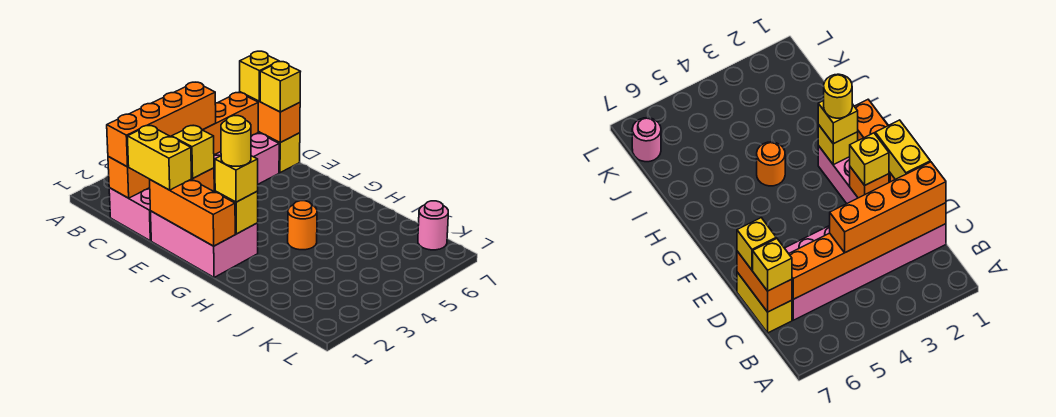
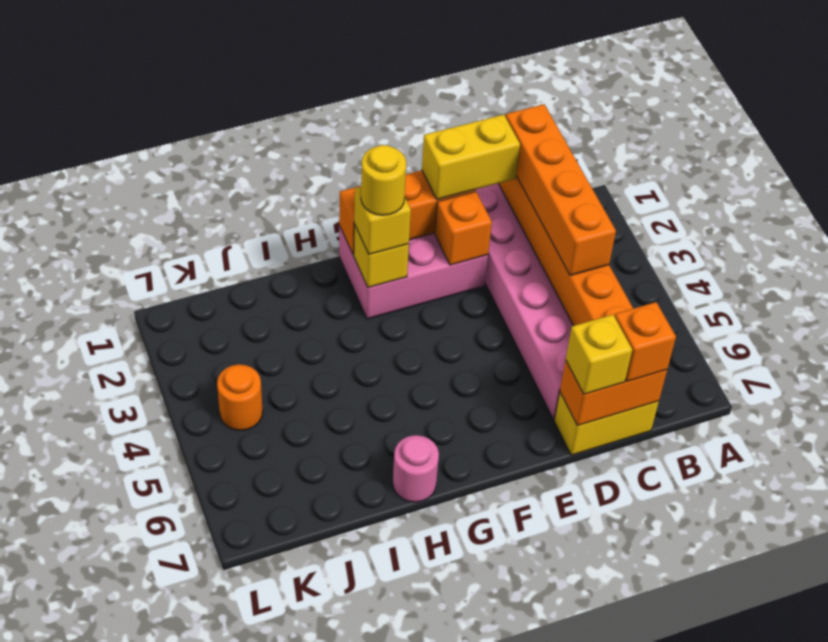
yellow brick C7 level 3 -> orange brick C7 level 3
yellow brick E2 level 3 -> none
orange round brick H4 level 1 -> orange round brick K4 level 1
pink round brick K7 level 1 -> pink round brick H7 level 1

